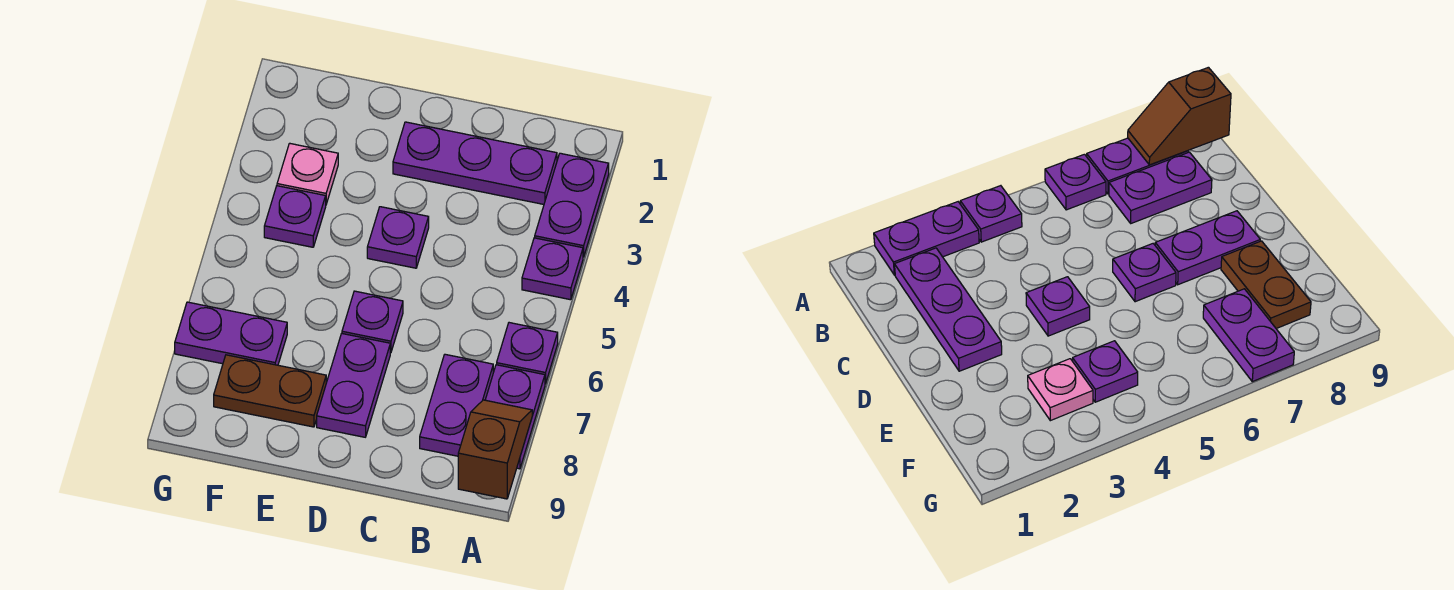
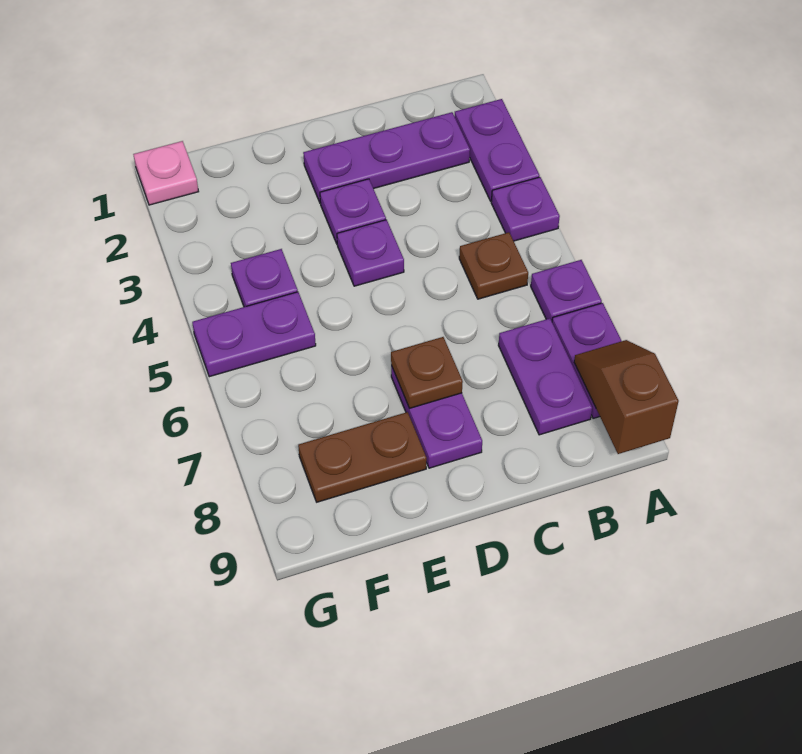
none -> brown plate B5 level 1
purple plate D6 level 1 -> purple plate D3 level 1
none -> brown plate D7 level 2
pink plate F3 level 1 -> pink plate G1 level 1
purple plate F7:G7 level 1 -> purple plate F5:G5 level 1

